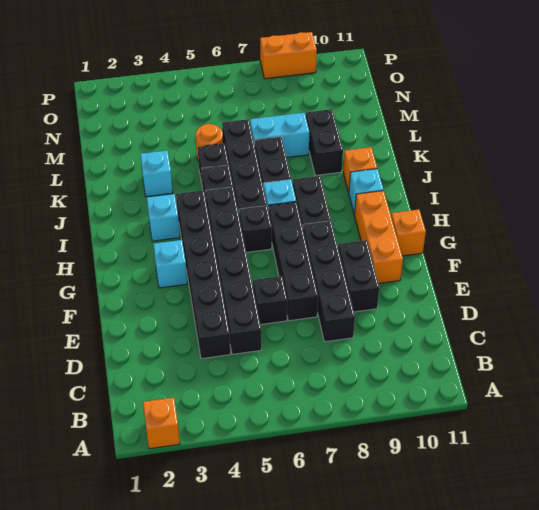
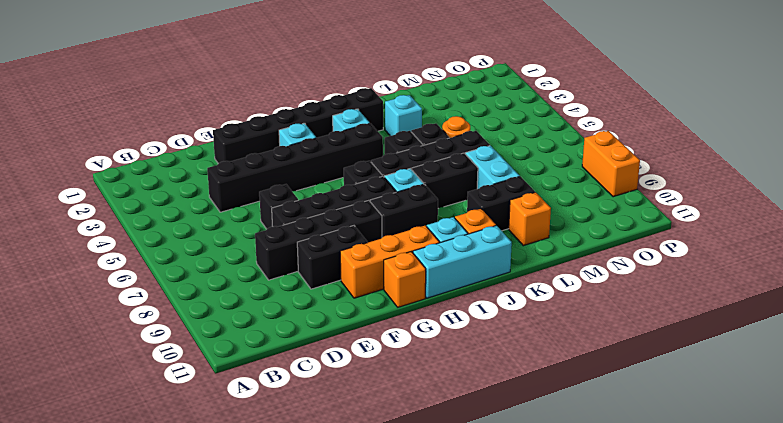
orange brick A2 level 1 -> orange brick L10 level 1
black brick D5:I5 level 1 -> black brick E2:J2 level 1
none -> cyan brick H11:J11 level 1

